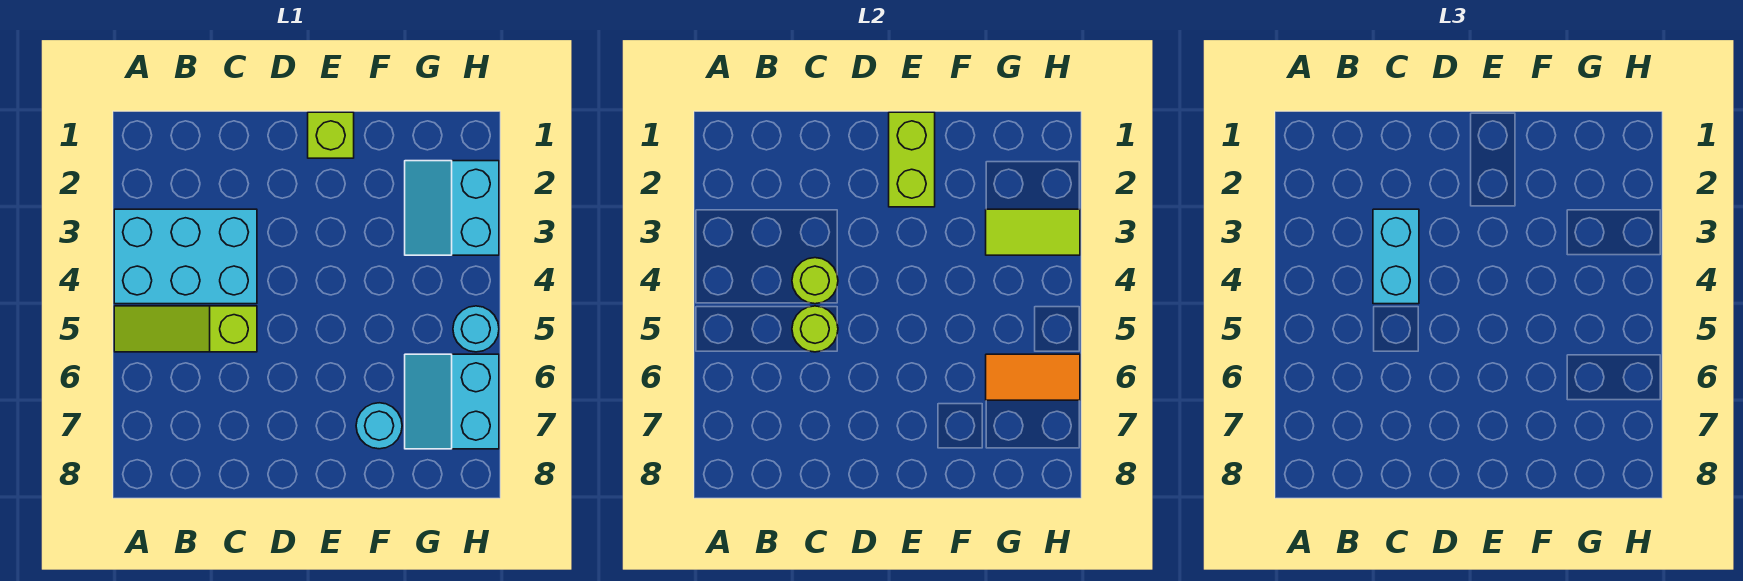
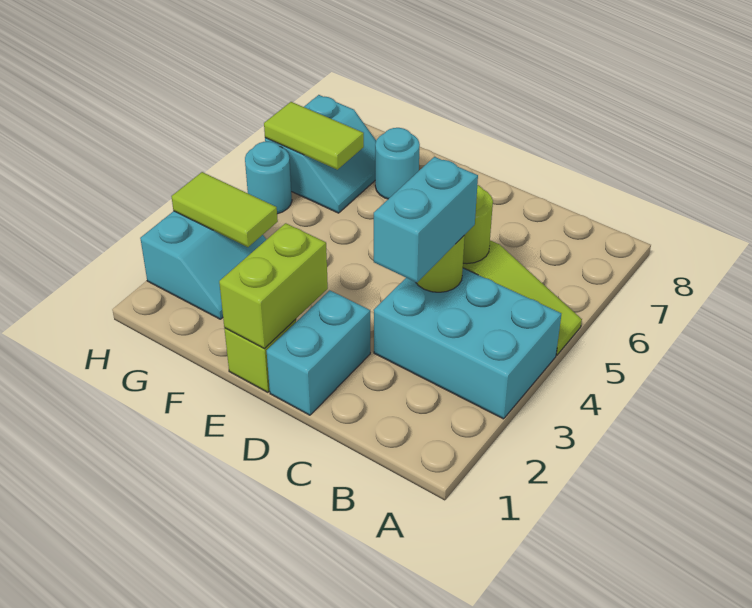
none -> cyan brick D1:D2 level 1
orange tile G6:H6 level 2 -> lime tile G6:H6 level 2

